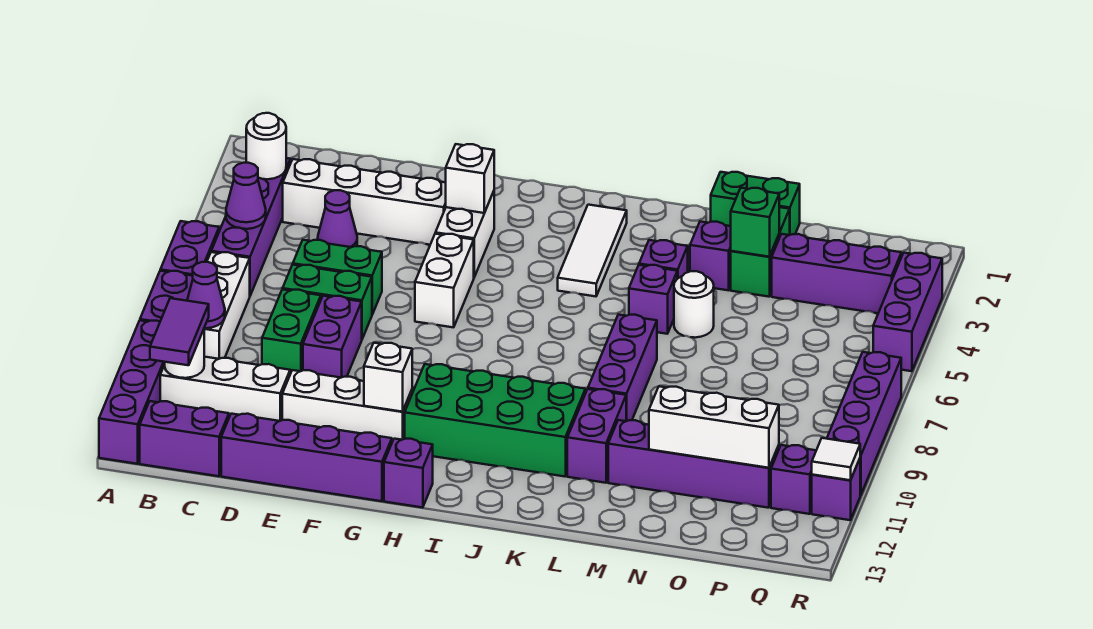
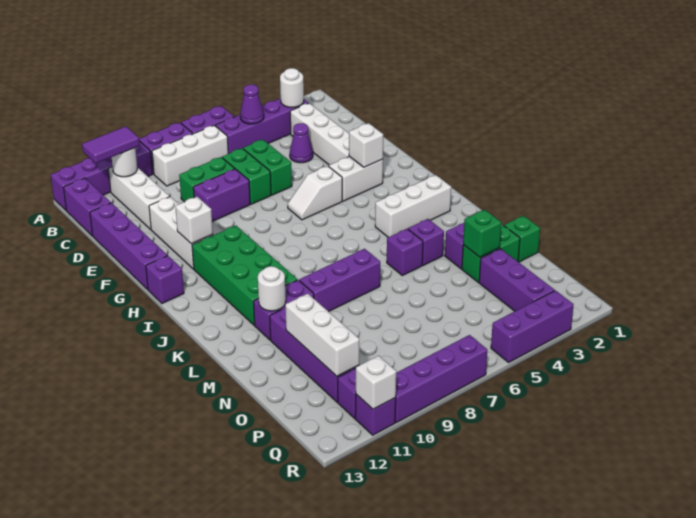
purple cone B9 level 2 -> none
white brick G5:G6 level 1 -> white slope G5:G6 level 1 top 5
white tile J2:J4 level 1 -> white brick J2:J4 level 1
green brick M1:N1 level 1 -> green brick N1 level 1
white round brick M5 level 1 -> white round brick L11 level 2
white tile R11 level 2 -> white brick R11 level 2

